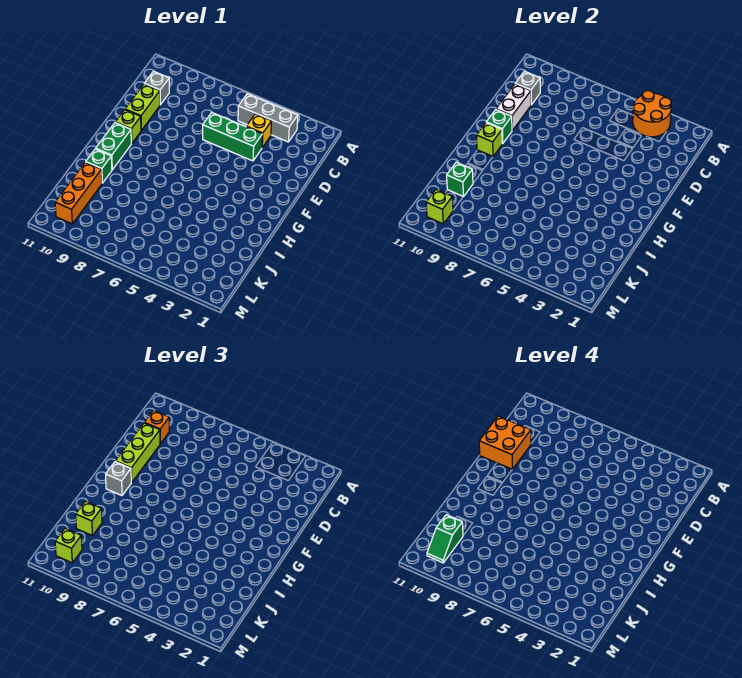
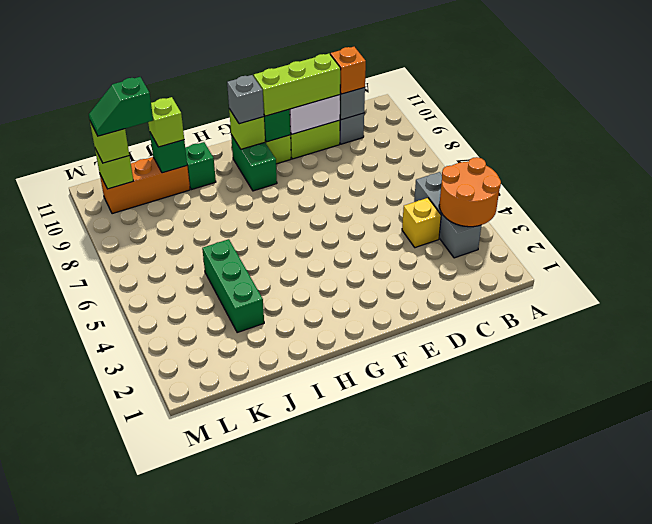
green brick D4:D6 level 1 -> green brick J3:J5 level 1
orange brick D10:E11 level 4 -> none
green brick G10:H10 level 1 -> green brick G9:G10 level 1

